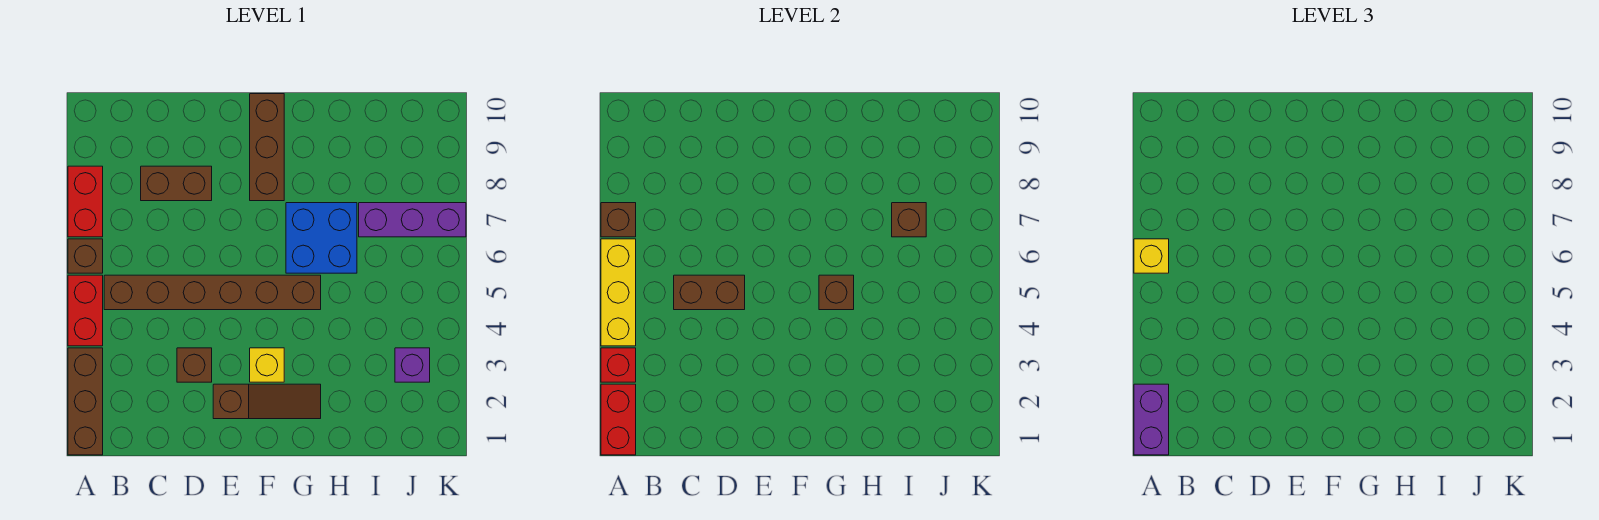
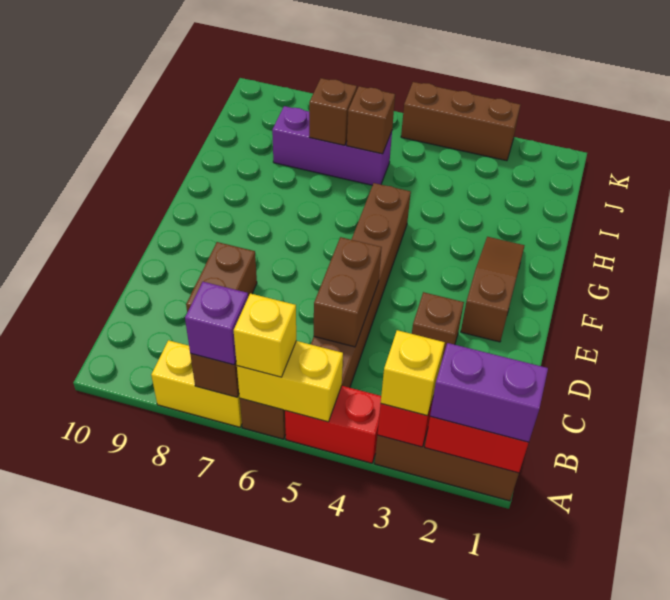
yellow brick A4:A6 level 2 -> yellow brick A5:A6 level 2
red brick A7:A8 level 1 -> yellow brick A7:A8 level 1
yellow brick F3 level 1 -> yellow brick A3 level 3
brown brick F8:F10 level 1 -> brown brick K3:K5 level 1
brown brick G5 level 2 -> brown brick I6 level 2
blue brick G6:H7 level 1 -> none
purple brick I7:K7 level 1 -> purple brick I6:I8 level 1
purple brick J3 level 1 -> purple brick A7 level 3

